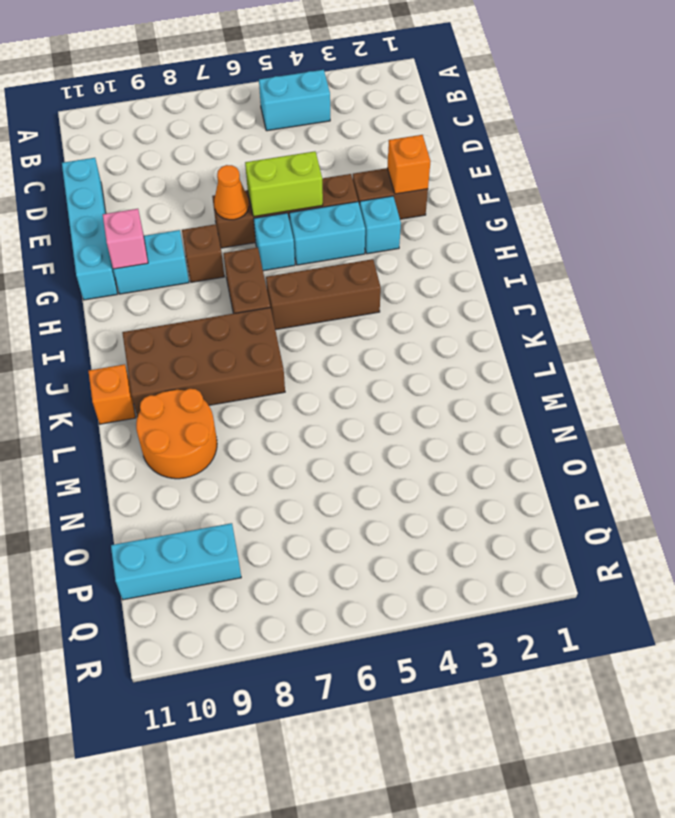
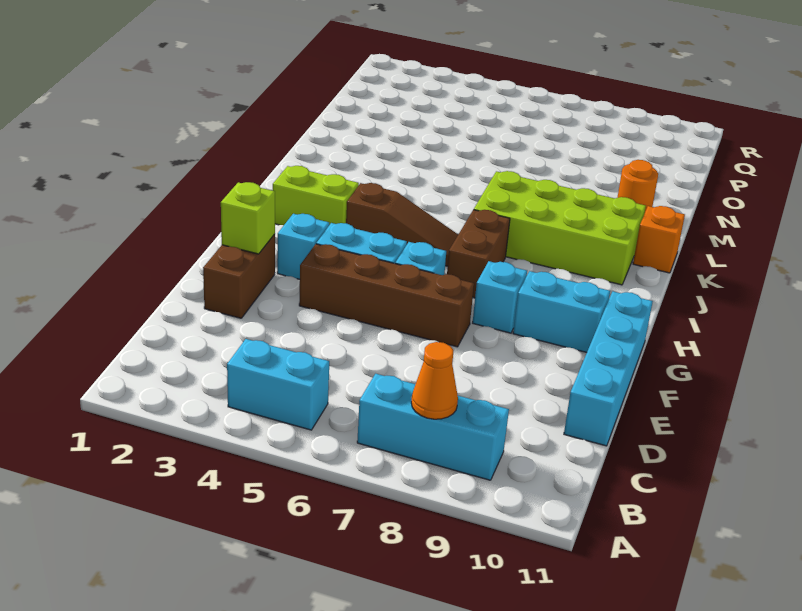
brown brick F2:F3 level 1 -> brown brick E2:F2 level 1
orange brick F2 level 2 -> lime brick F2 level 2
lime brick F5:F6 level 2 -> lime brick I2:I3 level 1
orange cone F7 level 2 -> orange cone B8 level 2
brown brick G8 level 1 -> cyan brick G8 level 1
pink brick G10 level 2 -> none
brown brick I4:I6 level 1 -> brown slope I4:I6 level 1 top 4
brown brick J7:K10 level 1 -> lime brick J7:K10 level 1
orange round brick L9:M10 level 1 -> orange round brick M10 level 1
cyan brick P9:P11 level 1 -> cyan brick B7:B9 level 1

